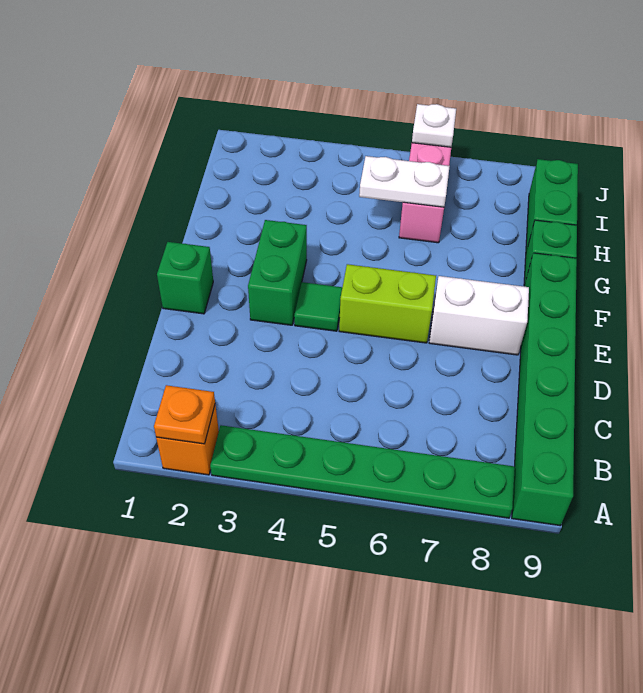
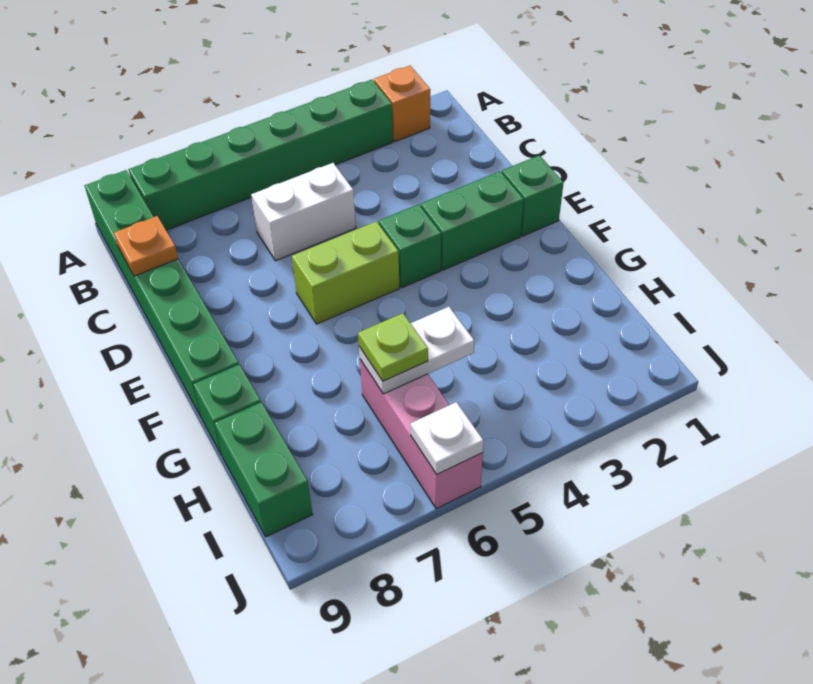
orange plate A2 level 2 -> orange plate C9 level 2
green plate A3:A8 level 1 -> green brick A3:A8 level 1
green brick E3:F3 level 1 -> green brick E2:E3 level 1
green tile E4 level 1 -> green brick E4 level 1
white brick E7:E8 level 1 -> white brick C5:C6 level 1
none -> lime plate H6 level 3

